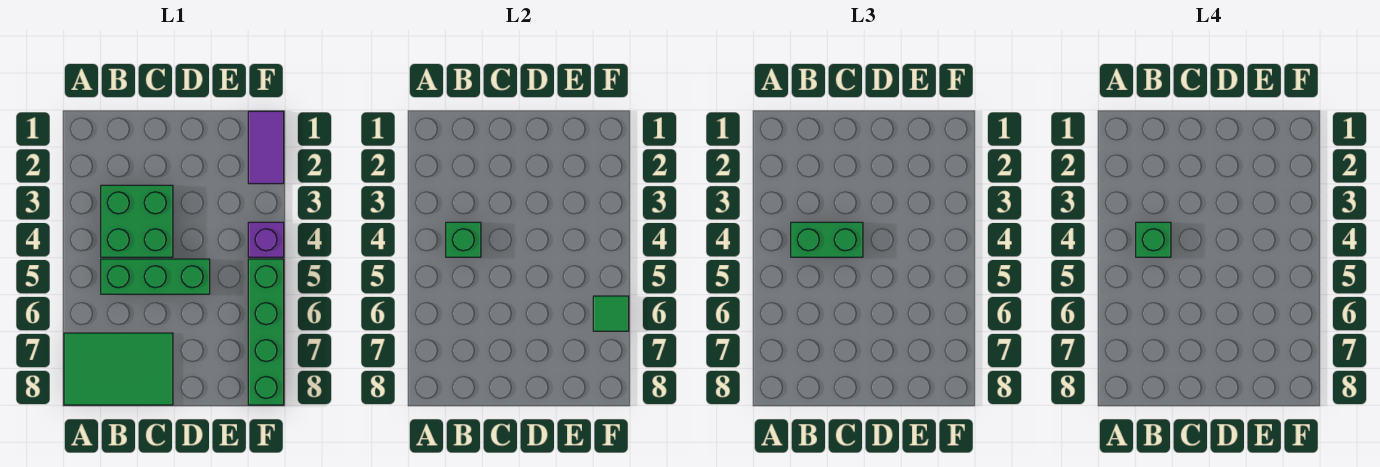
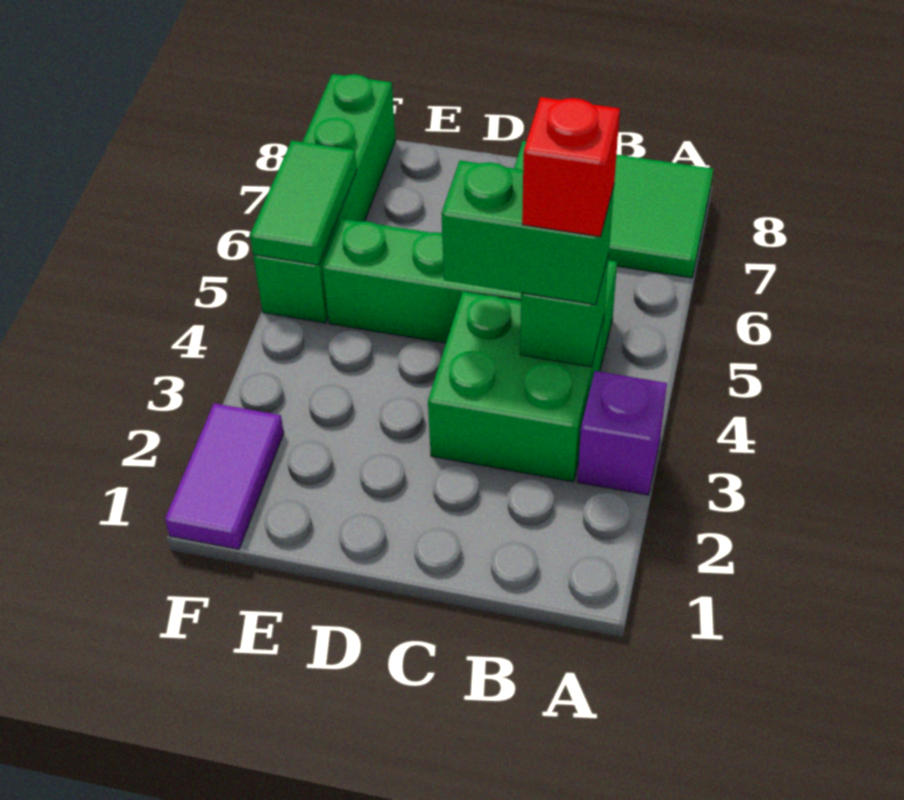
green brick B4 level 4 -> red brick B4 level 4
green brick B5:D5 level 1 -> green brick B5:E5 level 1
purple brick F4 level 1 -> purple brick A3 level 1
green tile F6 level 2 -> green tile F5:F6 level 2

